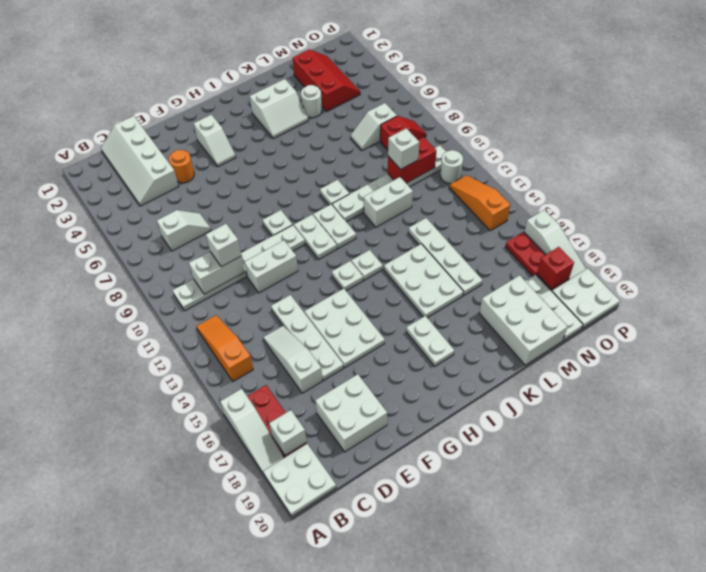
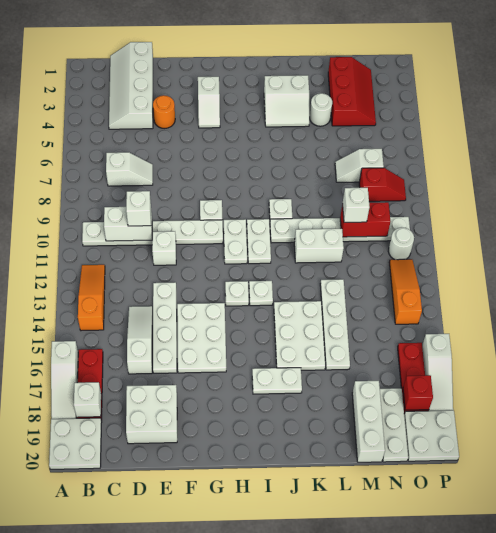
white brick E11:F11 level 1 -> white brick E11 level 1
white plate I17:I18 level 1 -> white plate I17:J17 level 1
white brick L18:M20 level 1 -> white brick M18:M20 level 1

